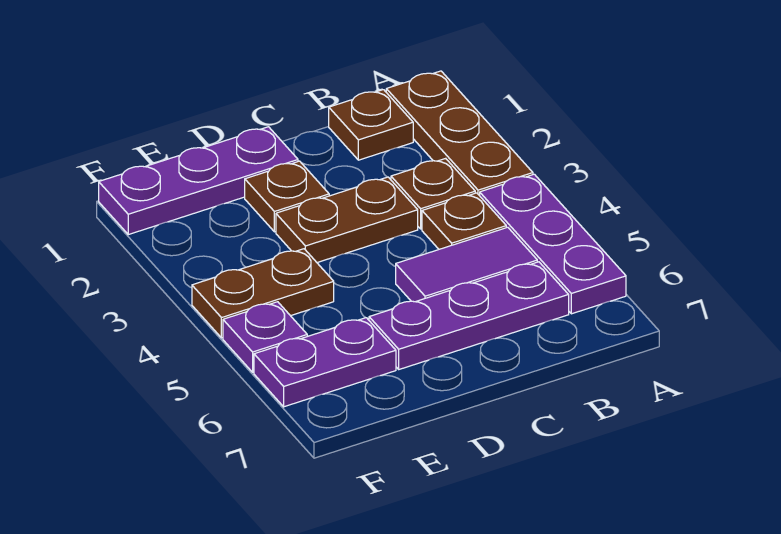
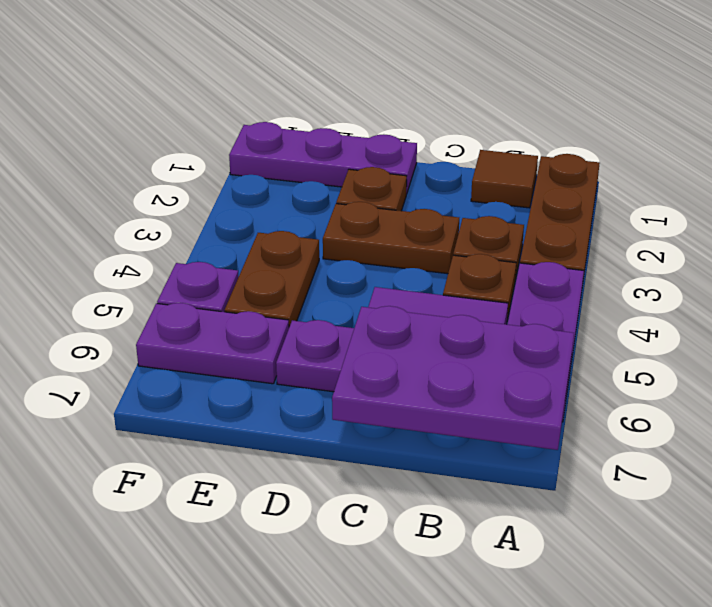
none -> purple plate A6:C7 level 2
brown plate B1 level 1 -> brown tile B1 level 1
brown plate E4:F4 level 1 -> brown plate E4:E5 level 1

